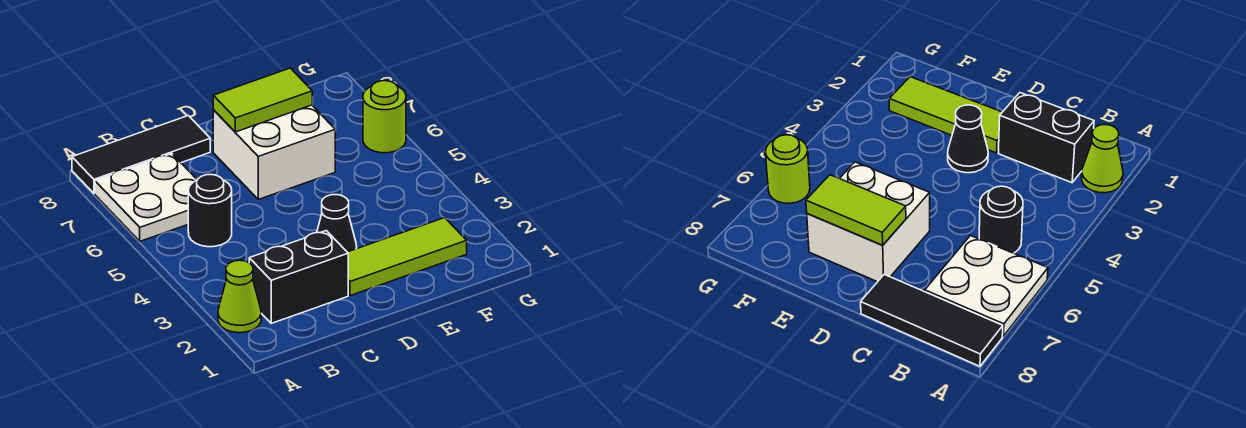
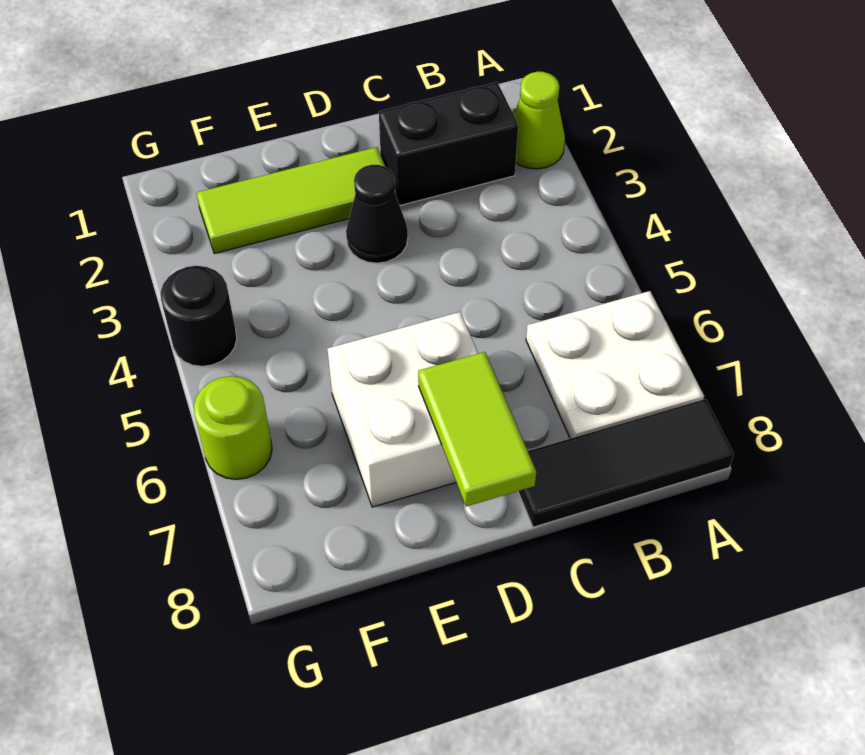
black round brick B5 level 1 -> black round brick G4 level 1
lime tile D7:E7 level 2 -> lime tile D7:D8 level 2

